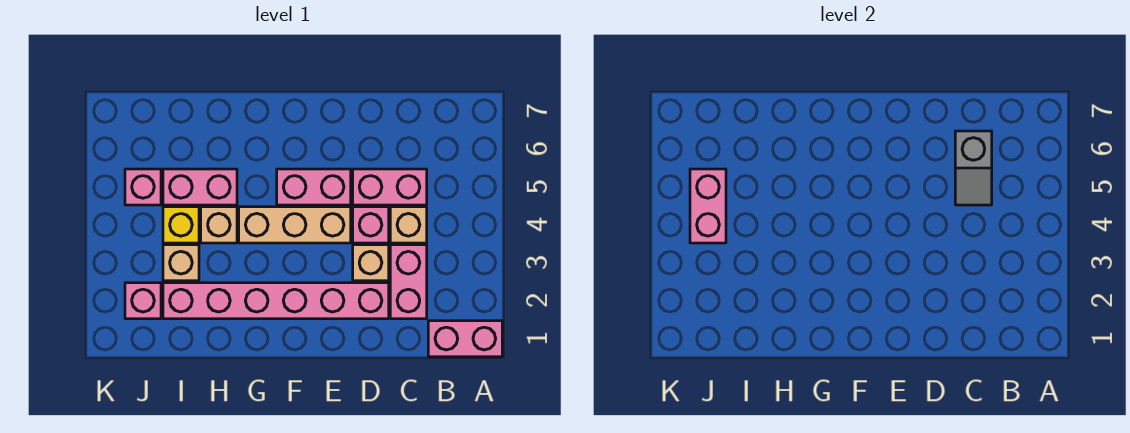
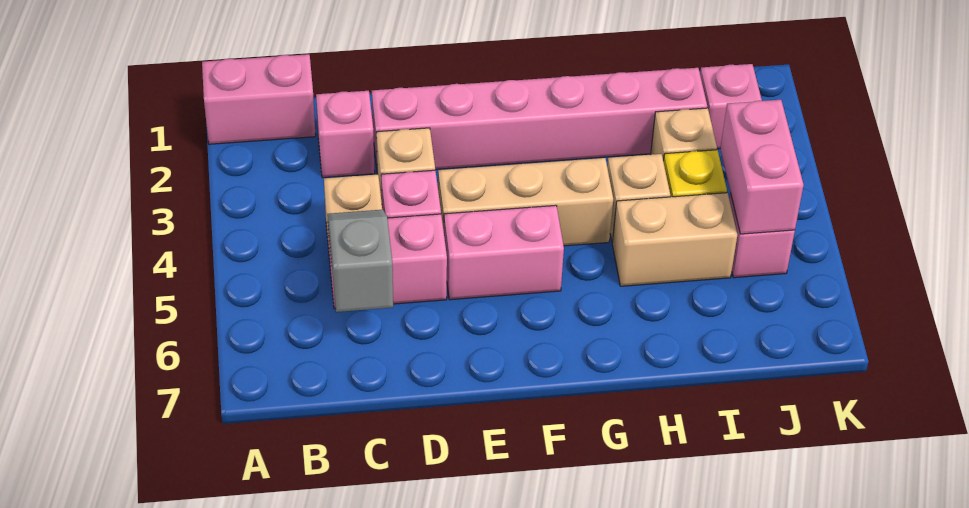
pink brick C2:C3 level 1 -> pink brick C2 level 1
pink brick H5:I5 level 1 -> tan brick H5:I5 level 1

